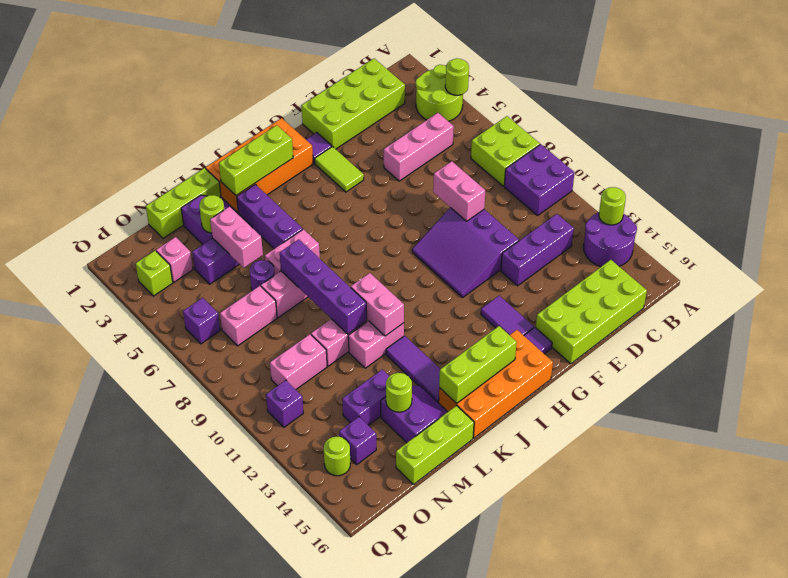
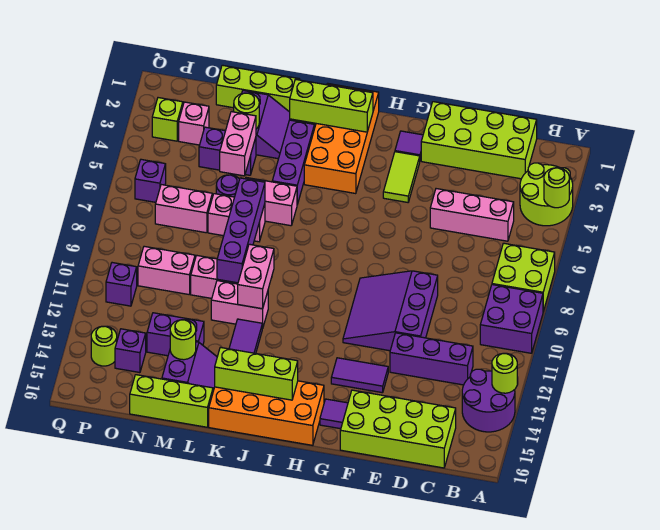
pink brick E8:E9 level 2 -> none
purple tile G13:G14 level 1 -> purple tile F13:G13 level 1
orange brick H1:K2 level 1 -> orange brick I1:J4 level 1

